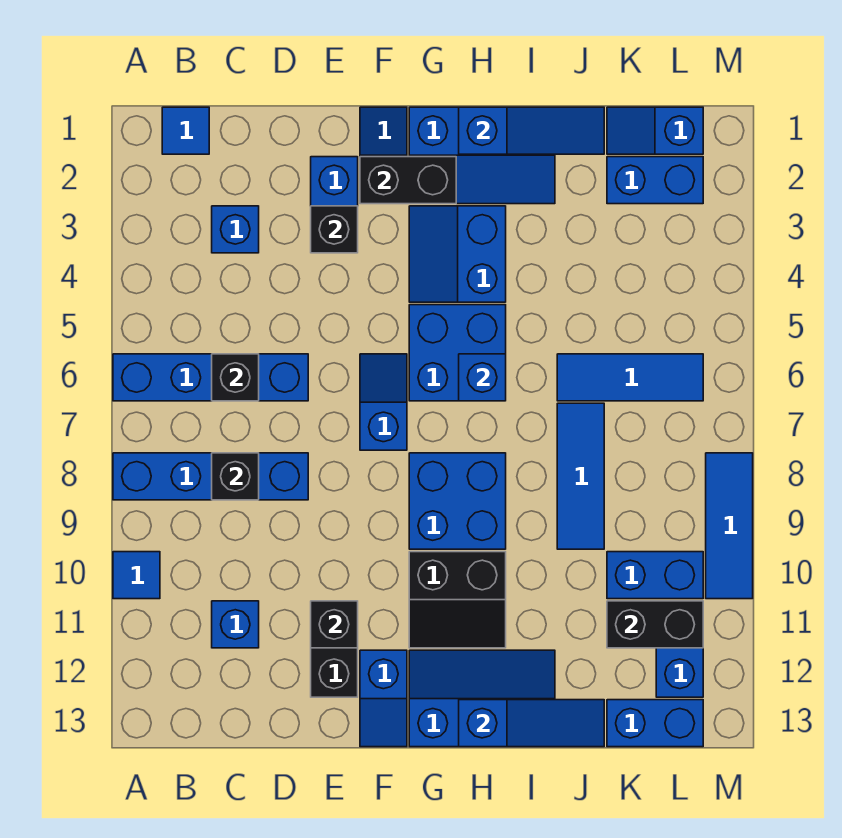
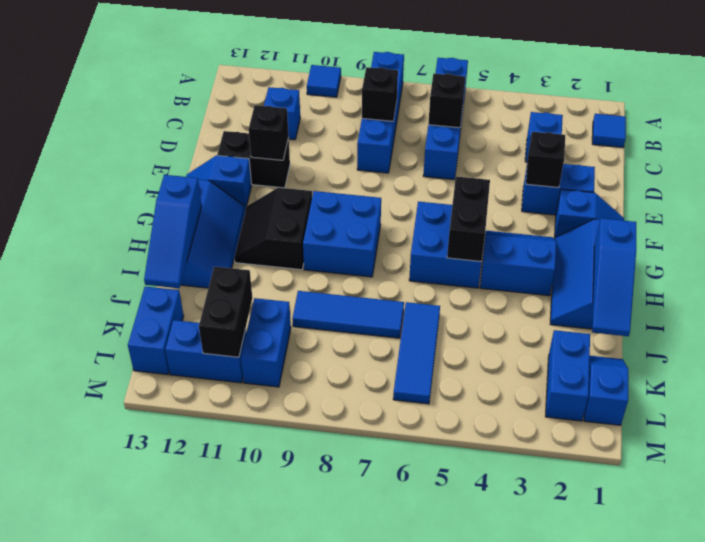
black brick F2:G2 level 2 -> black brick G5:H5 level 2
blue slope F6:F7 level 1 top 7 -> none
blue brick H6 level 2 -> none
blue tile M8:M10 level 1 -> none

